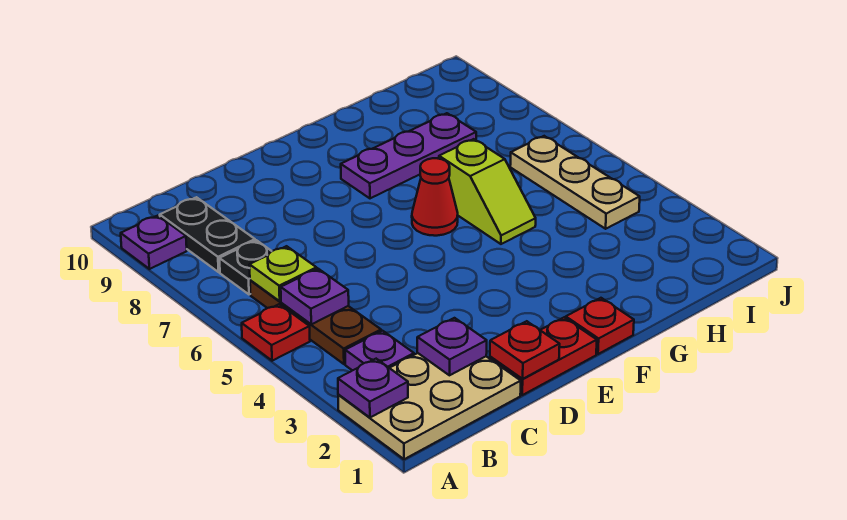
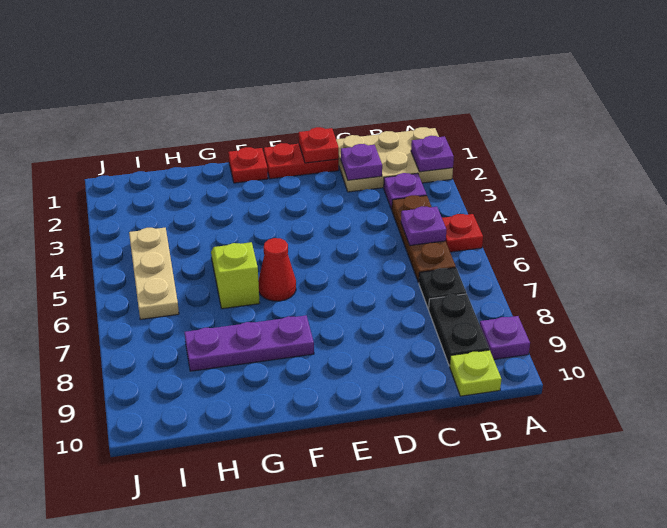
lime plate B6 level 2 -> lime plate B10 level 1

